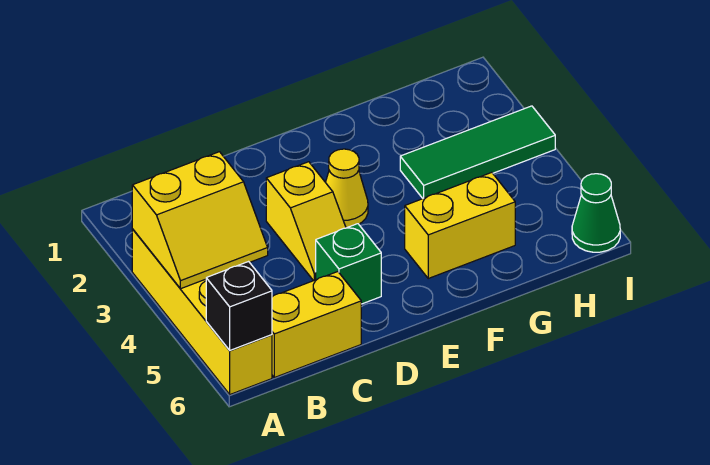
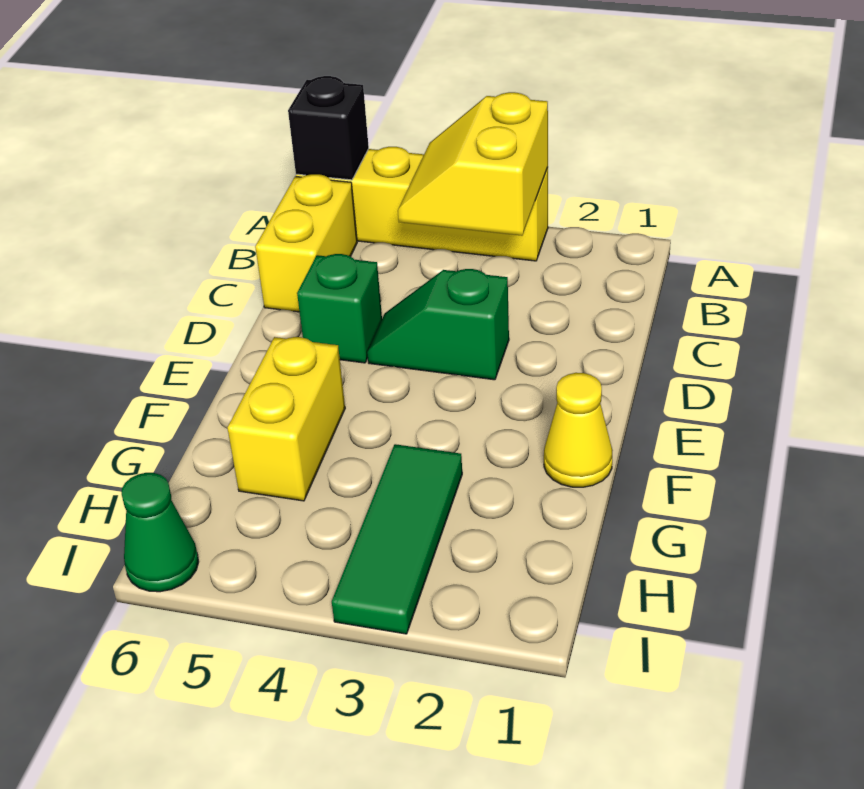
yellow slope D3:D4 level 1 top 3 -> green slope D3:D4 level 1 top 3
yellow cone E3 level 1 -> yellow cone F1 level 1

